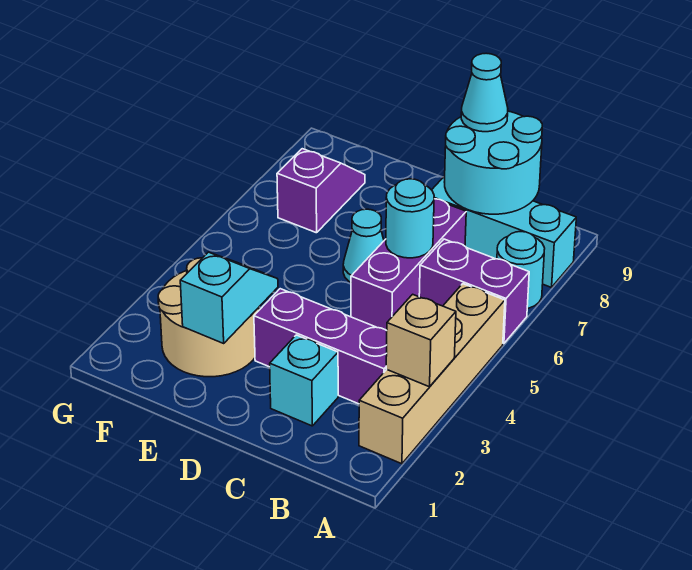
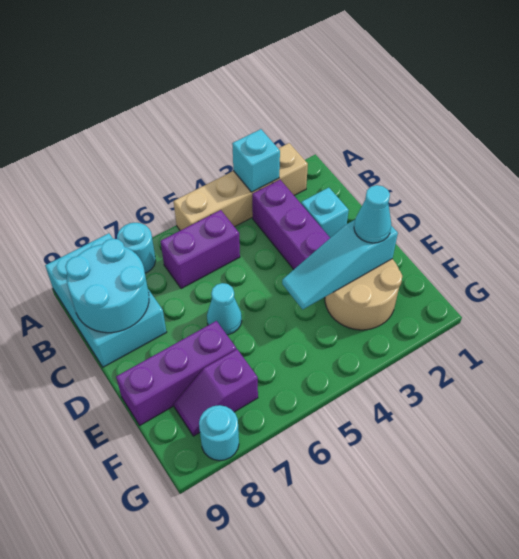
tan brick A3 level 2 -> cyan brick A3 level 2
purple brick A6:B6 level 1 -> purple brick B5:B6 level 1
cyan brick A8:C8 level 1 -> cyan brick A8:C9 level 1
purple brick C5:C7 level 1 -> purple brick E7:E9 level 1
cyan round brick C6 level 2 -> cyan round brick G8 level 1
cyan cone C9 level 3 -> cyan cone E2 level 3
cyan slope E2:E3 level 2 top 2 -> cyan slope E2:E4 level 2 top 2

